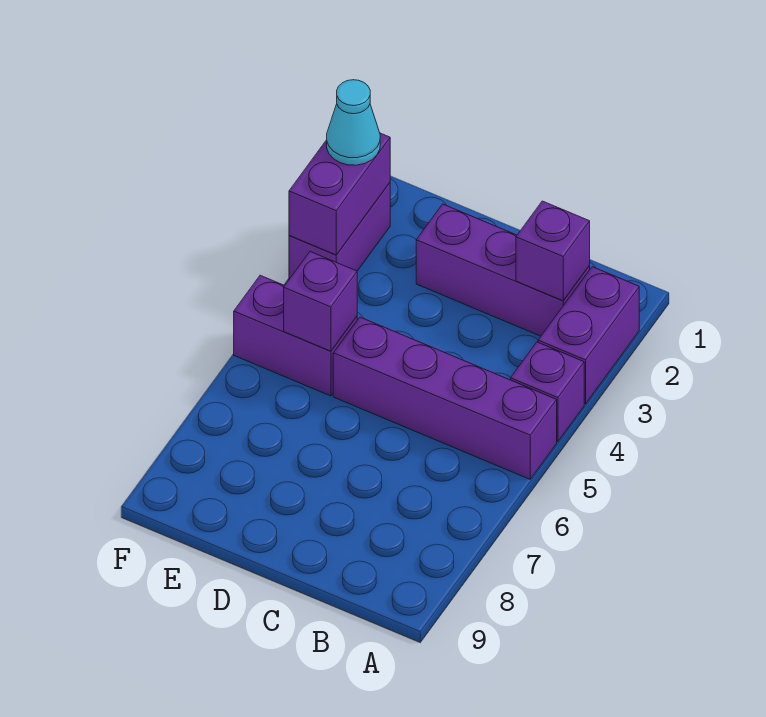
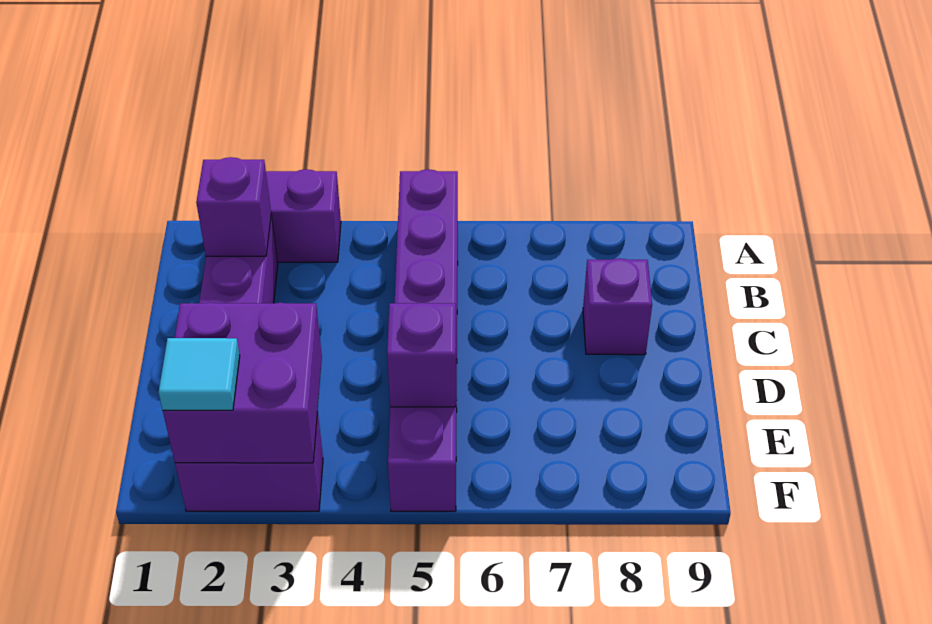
purple brick A4 level 1 -> purple brick C8 level 1
purple brick F2:F3 level 2 -> purple brick E2:F3 level 2
cyan cone F2 level 3 -> cyan tile F2 level 3

